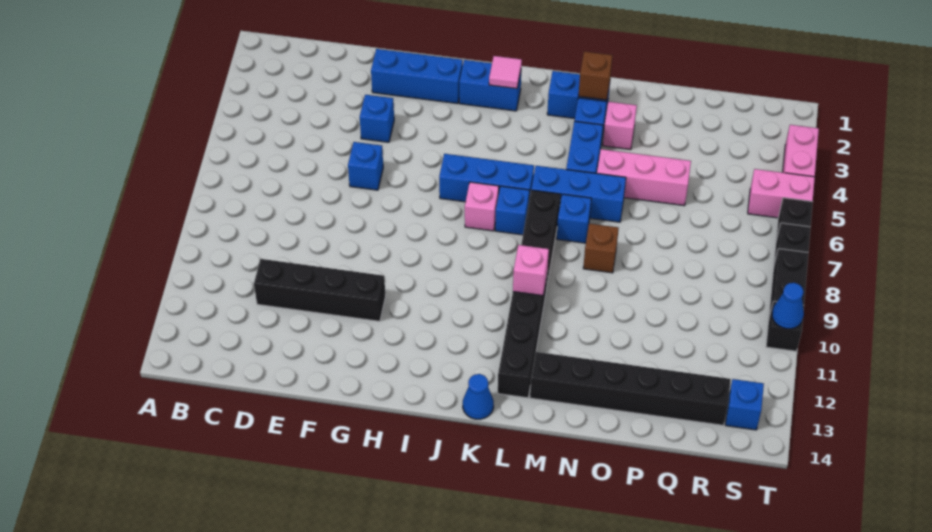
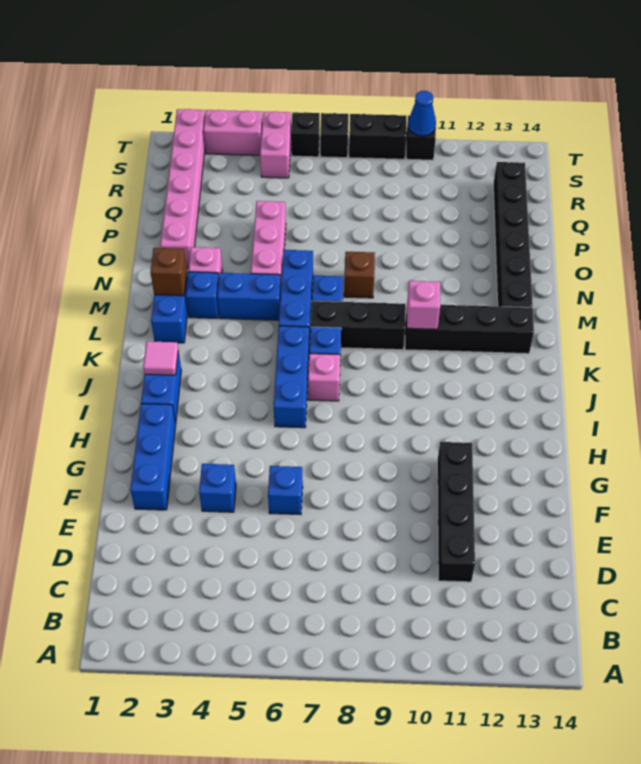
blue cone K14 level 1 -> none
none -> pink brick O2:T2 level 1
blue brick S13 level 1 -> none

